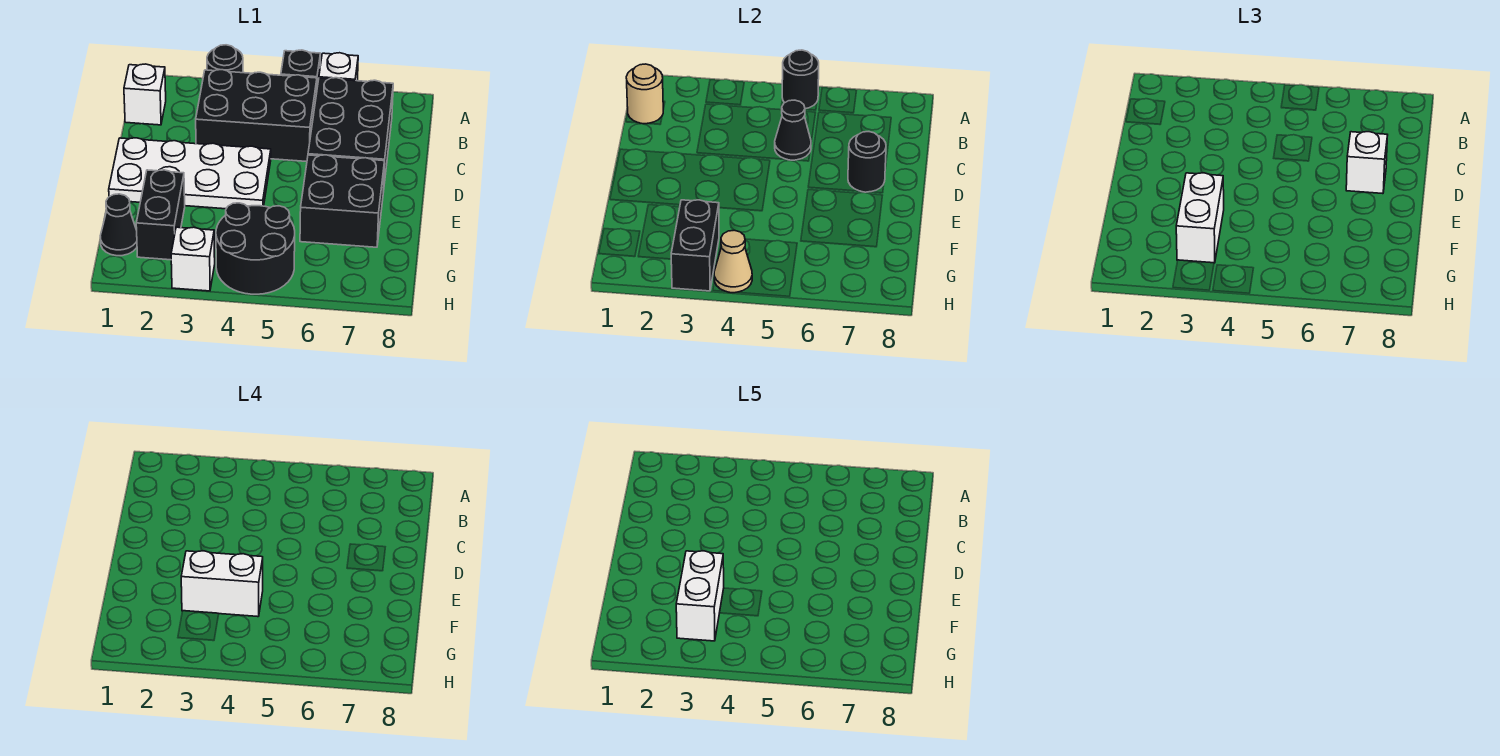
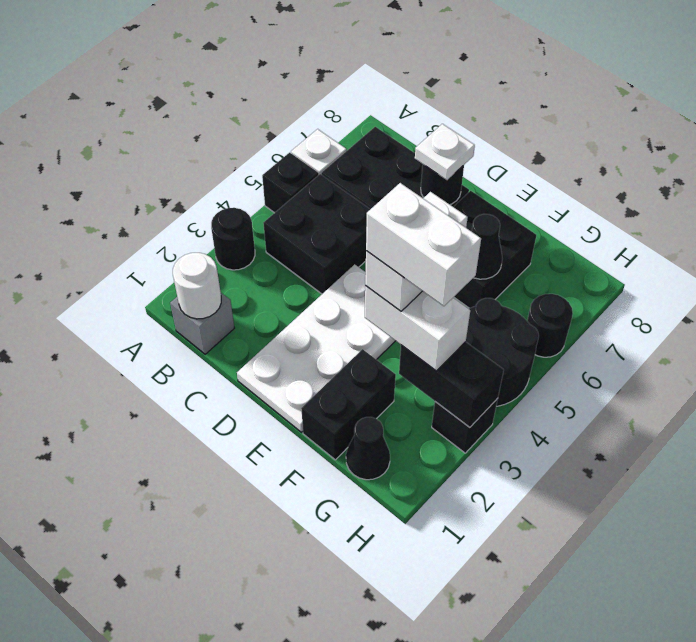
black round brick A5 level 2 -> black round brick H6 level 1
white brick B1 level 1 -> grey brick B1 level 1
tan round brick B1 level 2 -> white round brick B1 level 2
black brick B3:C5 level 1 -> black brick B4:C5 level 1
black cone C5 level 2 -> black cone F6 level 2
white brick D7 level 3 -> white plate D7 level 3
black brick F2:G2 level 1 -> black brick F1:F2 level 1
white brick H3 level 1 -> black brick H3 level 1
tan cone H4 level 2 -> none

